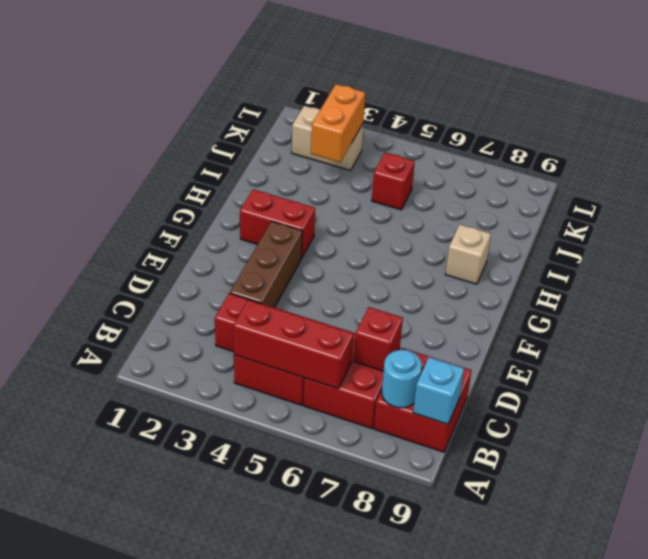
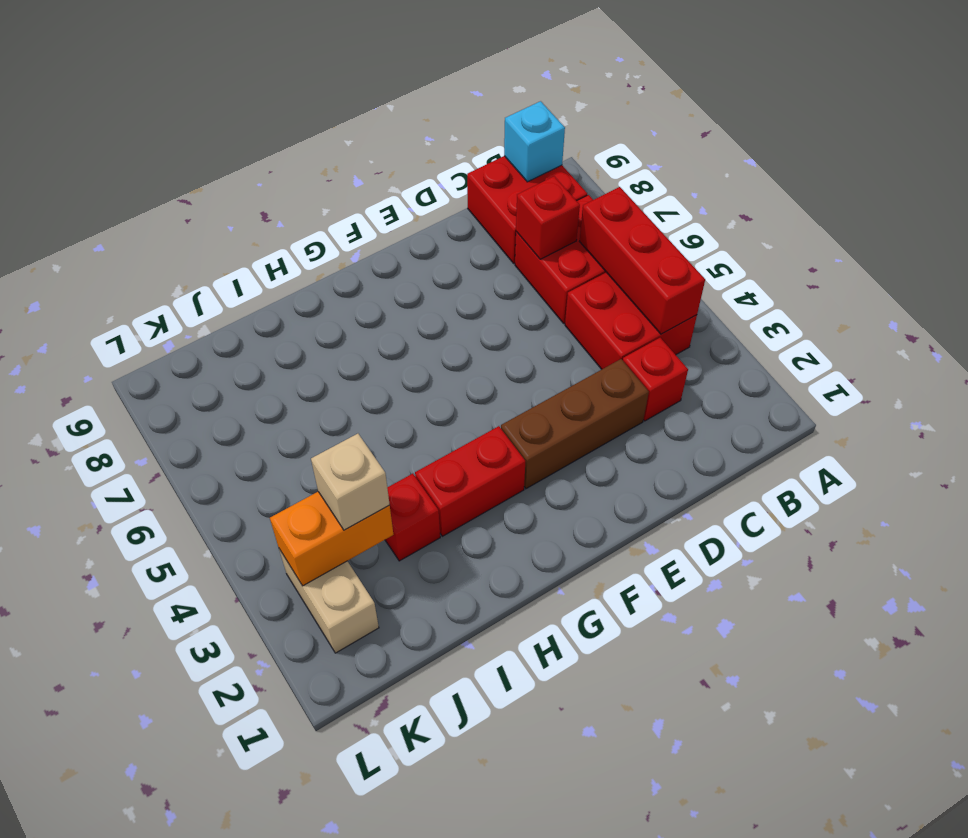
cyan round brick B8 level 2 -> none
red brick G2:G3 level 1 -> red brick G3:H3 level 1
tan brick H8 level 1 -> tan brick J3 level 3
red brick J5 level 1 -> red brick I3 level 1

